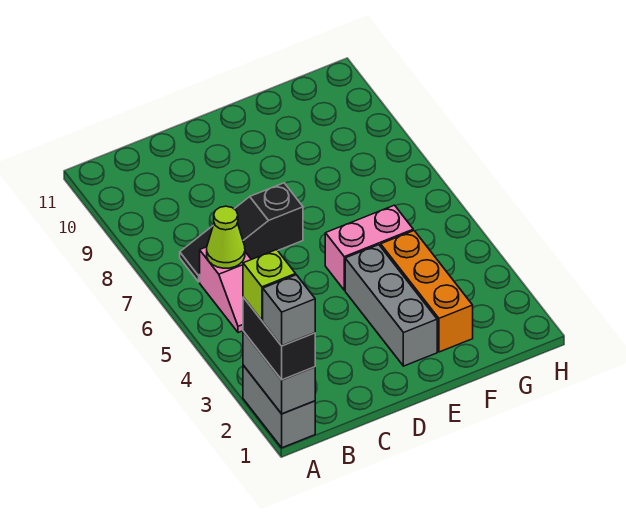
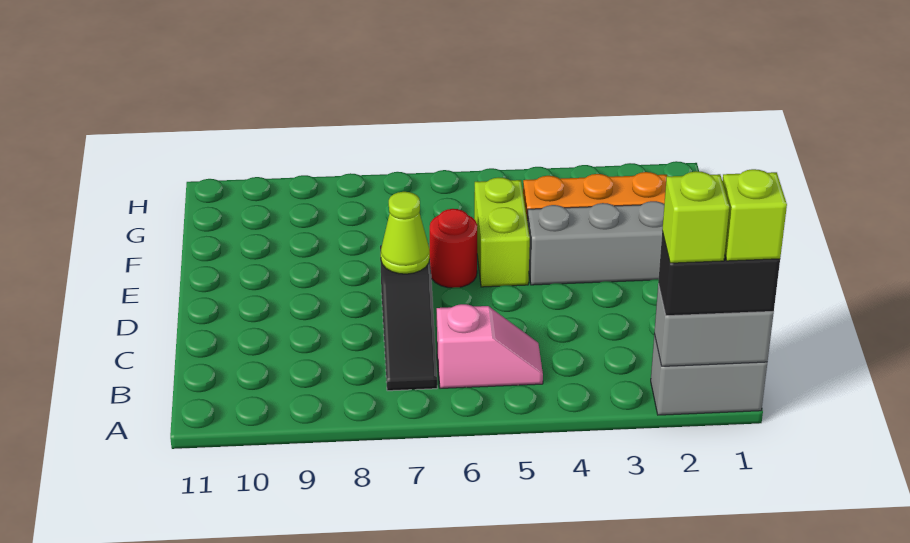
grey brick A1 level 4 -> lime brick A1 level 4
lime cone B6 level 2 -> lime cone D7 level 2
pink brick E5:F5 level 1 -> lime brick E5:F5 level 1
none -> red round brick E6 level 1

